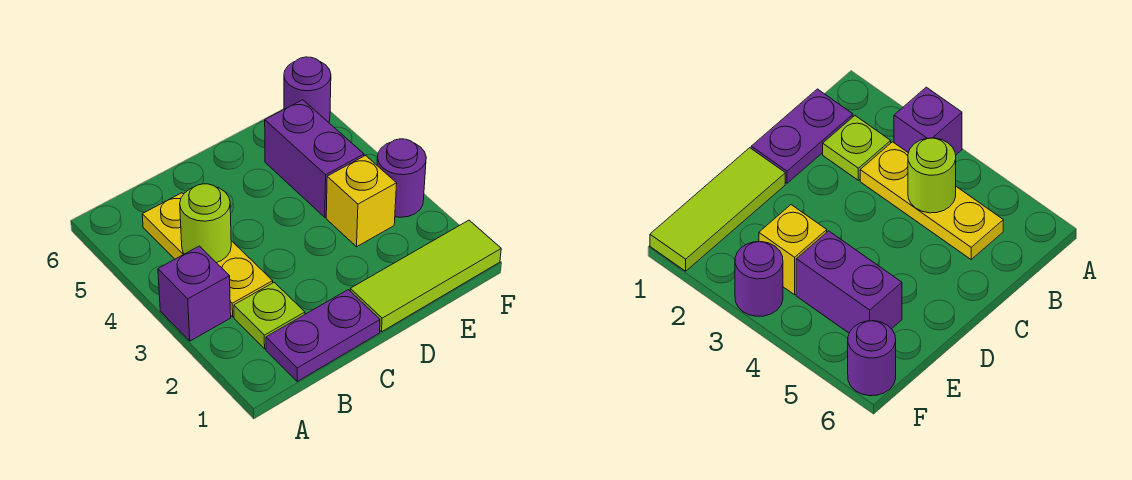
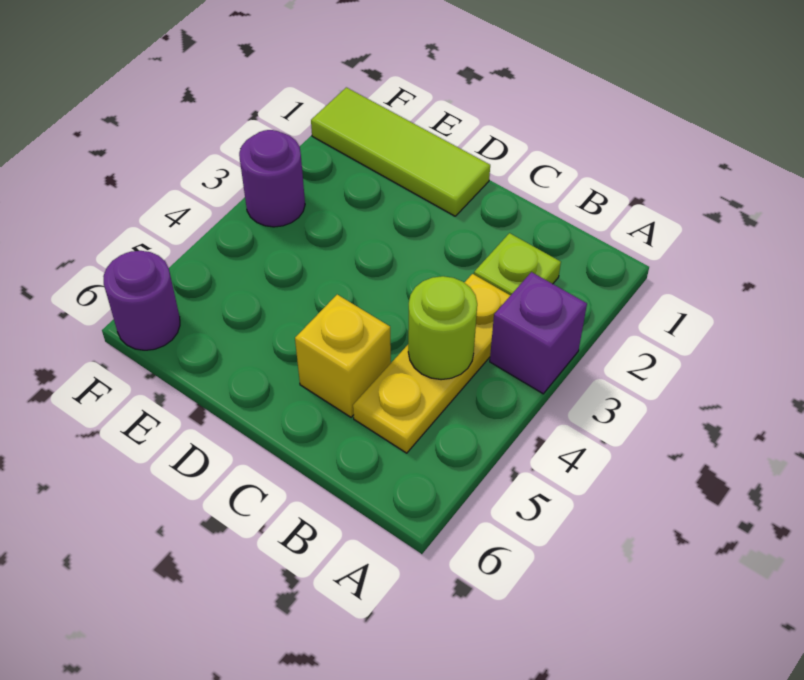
purple plate B1:C1 level 1 -> none
yellow brick E3 level 1 -> yellow brick C5 level 1
purple brick E4:E5 level 1 -> none

